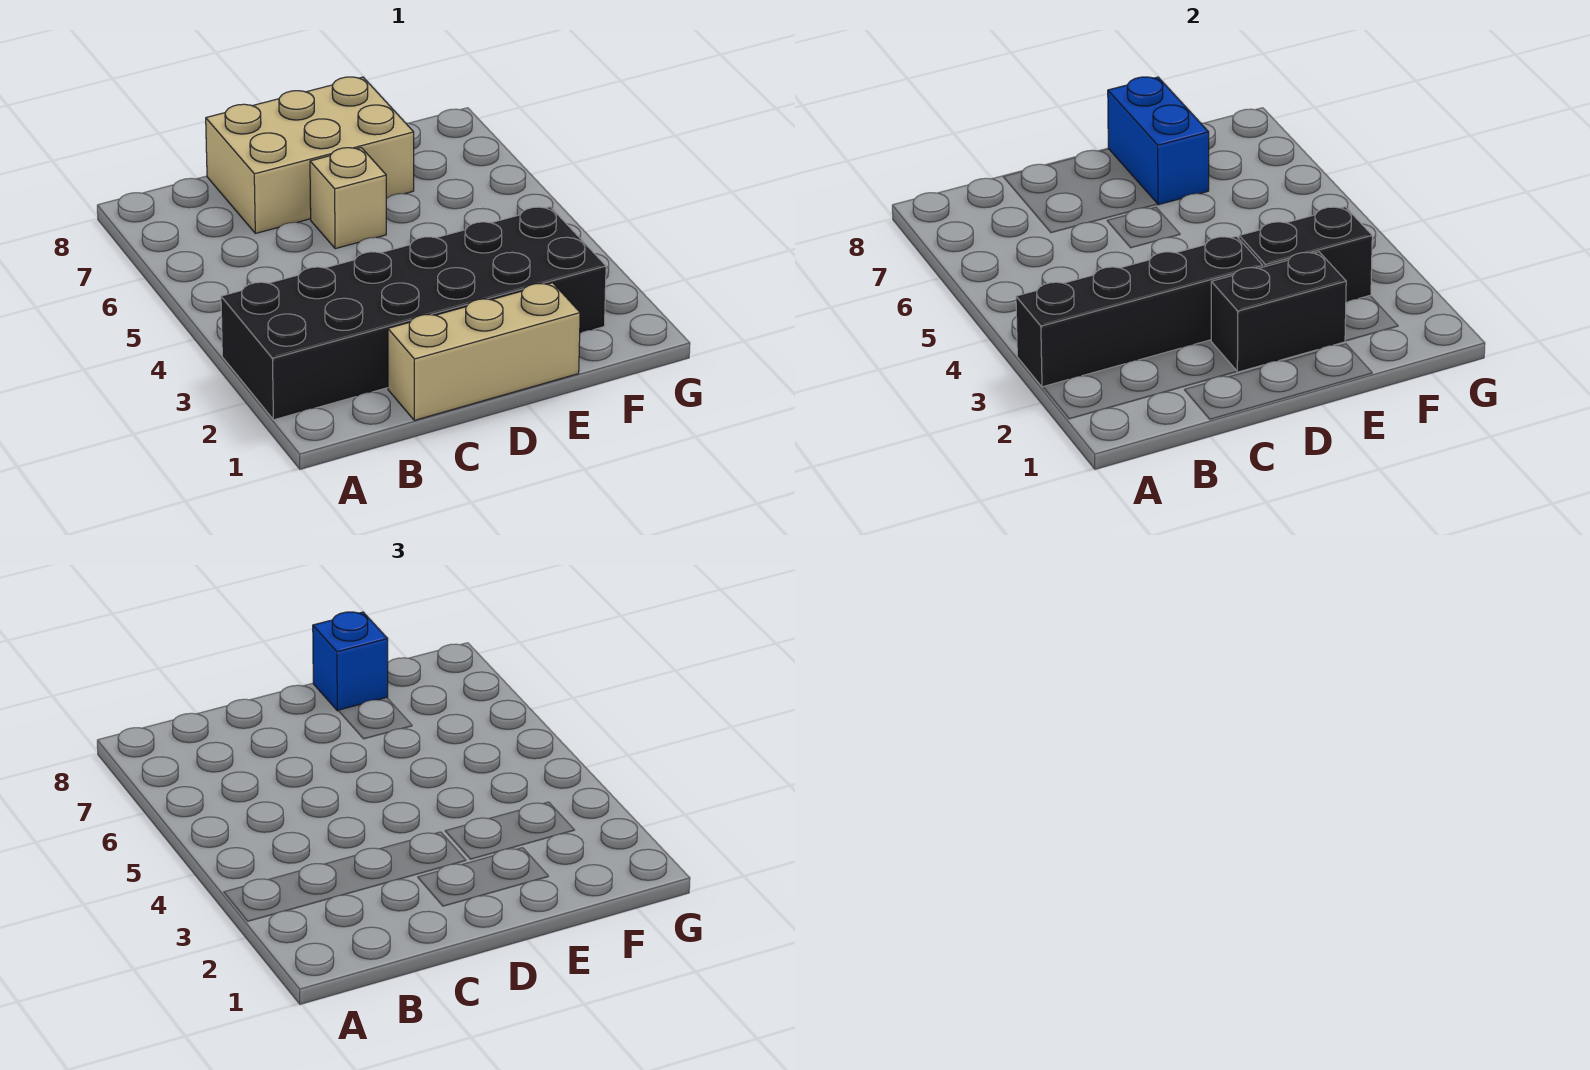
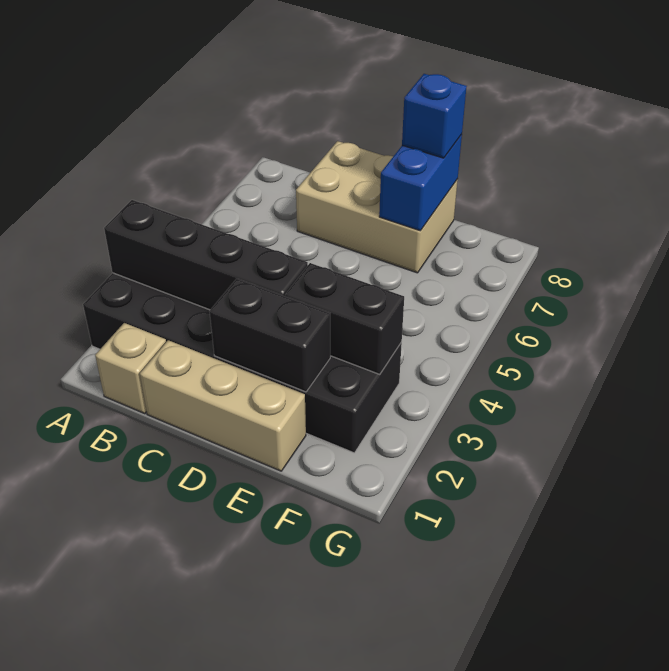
tan brick D6 level 1 -> tan brick B1 level 1

